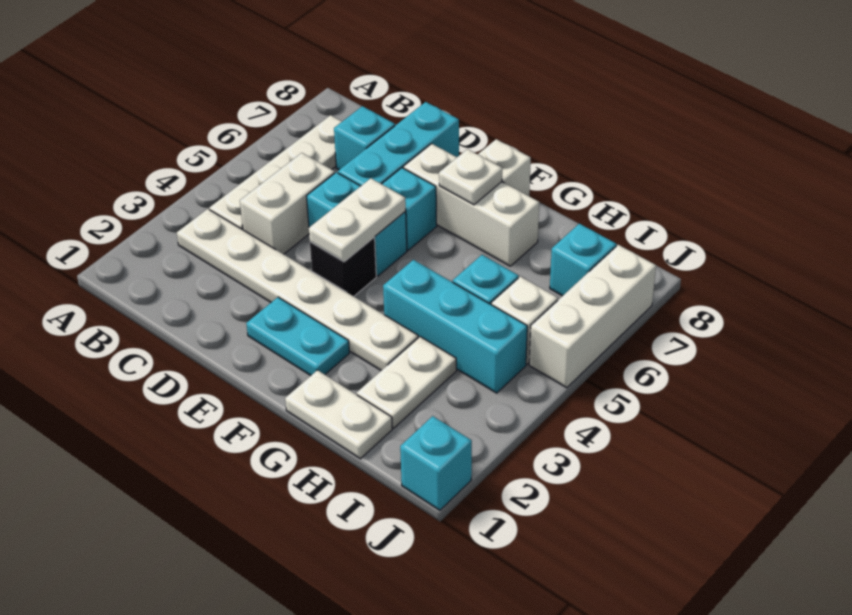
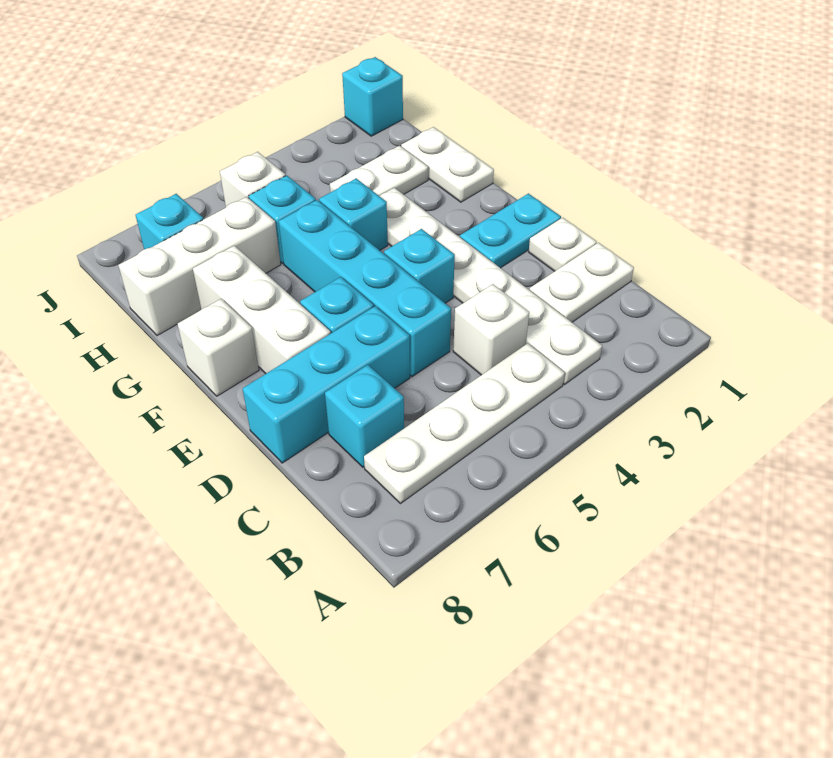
white brick C4:C5 level 1 -> white brick C4 level 1
cyan brick D5:E5 level 1 -> cyan brick D5:G5 level 1
cyan plate E2:F2 level 1 -> cyan plate E1:E2 level 1
black brick E4 level 1 -> cyan brick E4 level 1
white plate E4:E5 level 2 -> white plate C1:C2 level 1
white plate F7 level 2 -> white plate D1 level 1
cyan brick G4:I4 level 1 -> cyan brick G4 level 1
white brick J5:J7 level 1 -> white brick H6:H8 level 1

